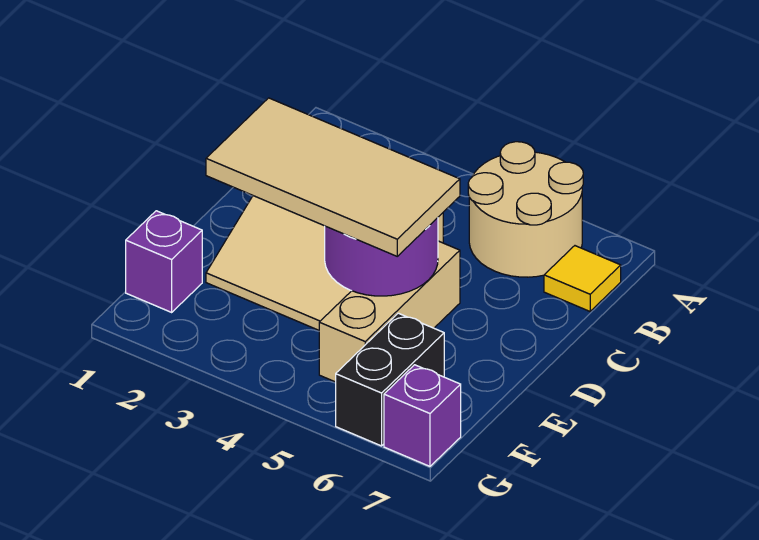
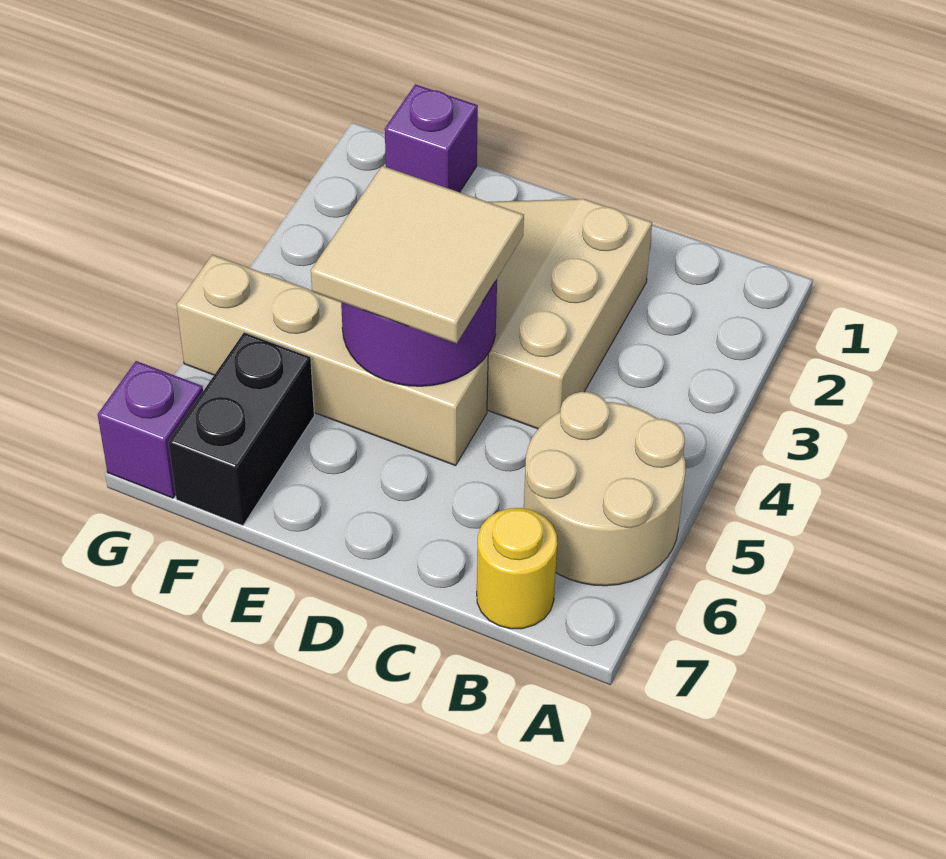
yellow tile B7 level 1 -> yellow round brick B7 level 1
tan tile D2:E5 level 3 -> tan tile D4:E5 level 3
tan brick D5:F5 level 1 -> tan brick D5:G5 level 1
black brick F6:G6 level 1 -> black brick F6:F7 level 1

